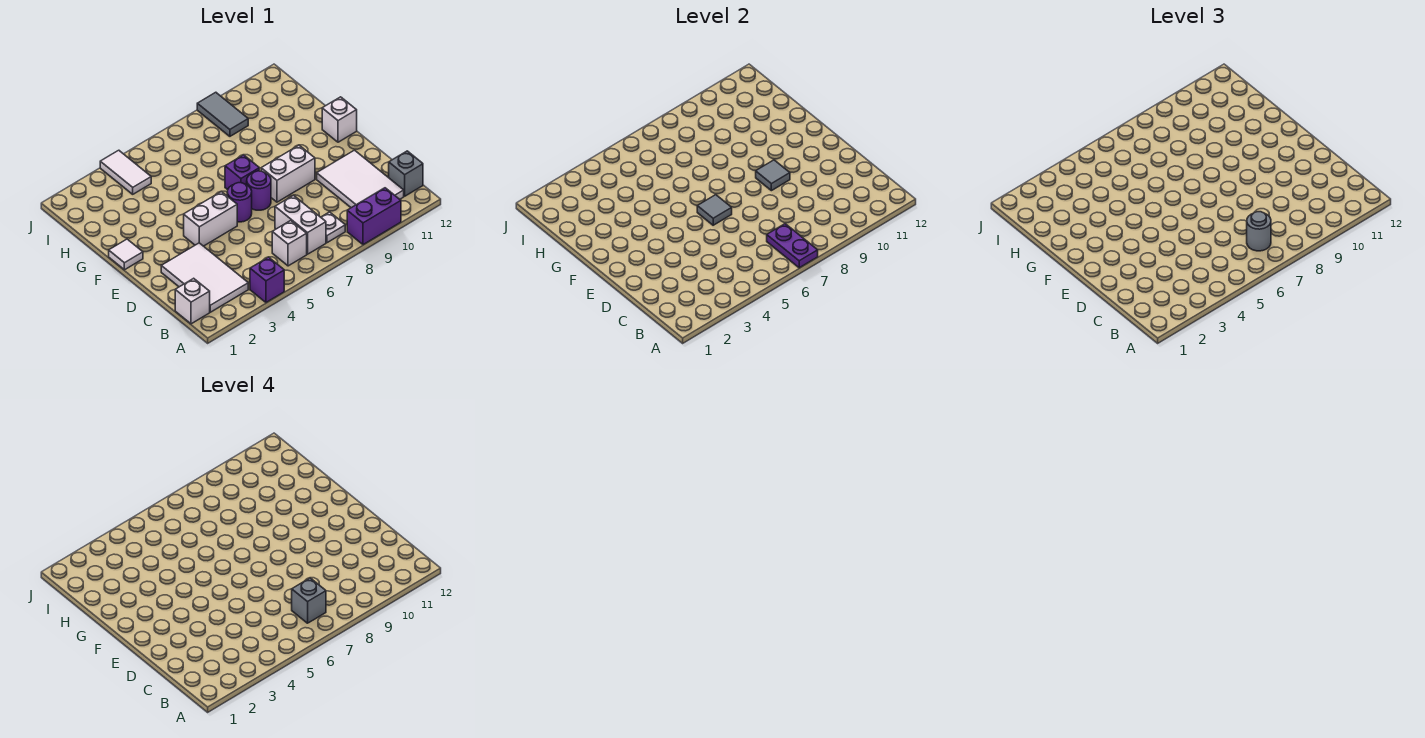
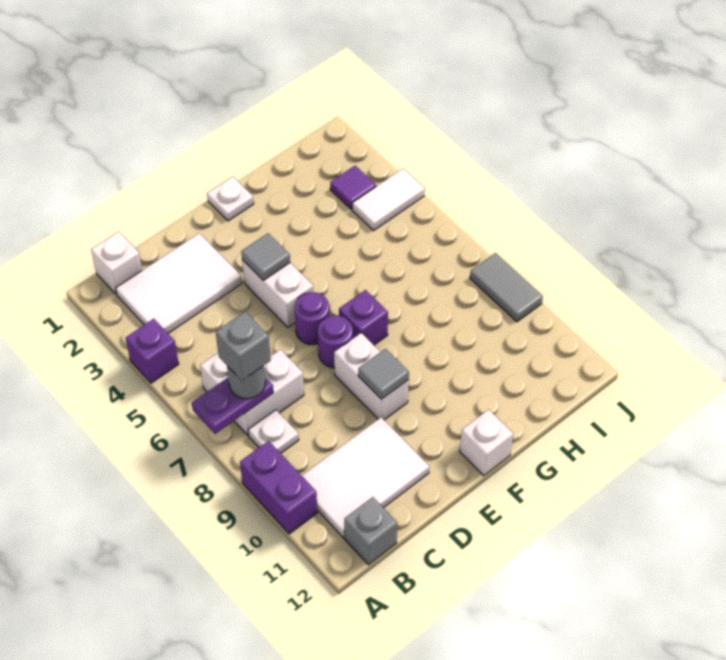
grey tile E6 level 2 -> grey tile E4 level 2
white tile F1 level 1 -> white plate F1 level 1
none -> purple tile I3 level 1
grey tile I9:J9 level 1 -> grey tile J8:J9 level 1

